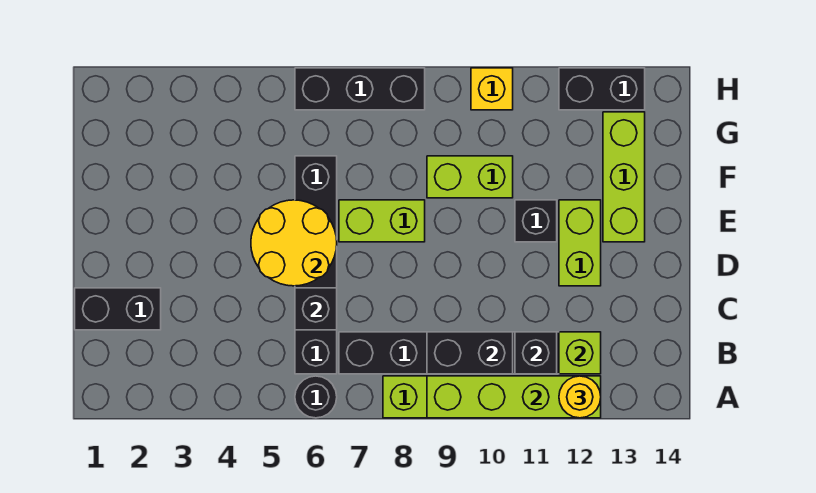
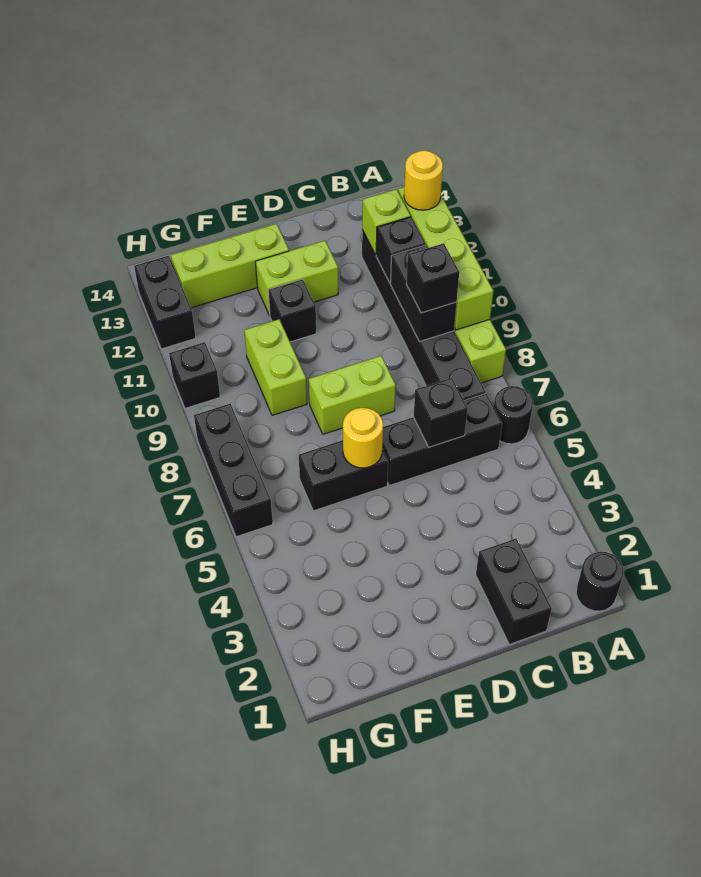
none -> black round brick A1 level 1
none -> black brick B9 level 3
yellow round brick D5:E6 level 2 -> yellow round brick E6 level 2
lime brick E7:E8 level 1 -> lime brick D8:E8 level 1
yellow brick H10 level 1 -> black brick H10 level 1

